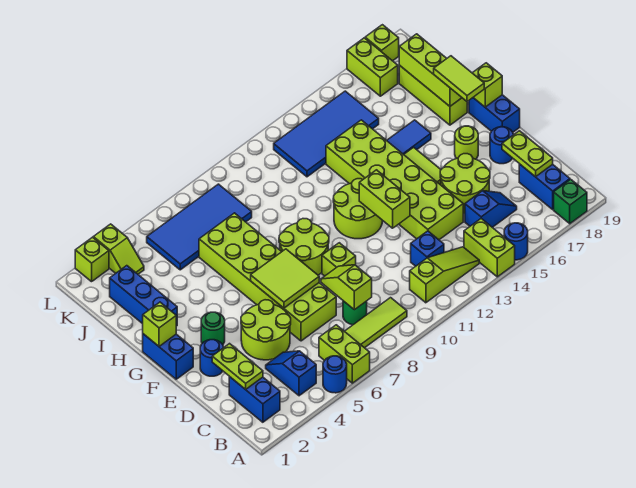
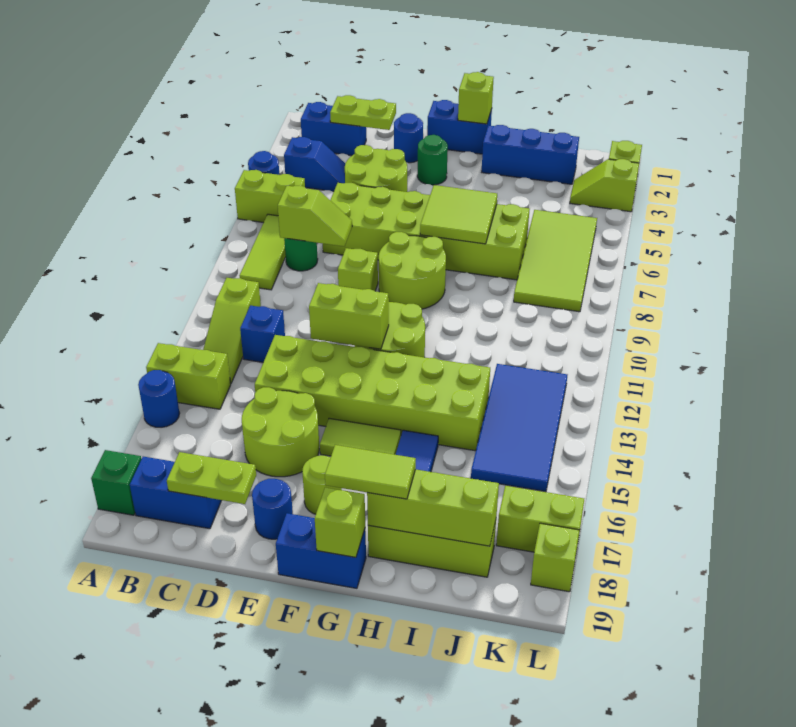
blue slope C15:C16 level 1 top 15 -> none
lime tile E6:F7 level 2 -> lime tile G6:H7 level 2
blue tile J5:K8 level 1 -> lime tile J5:K8 level 1

